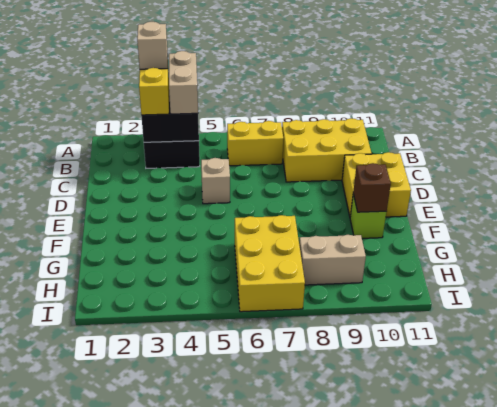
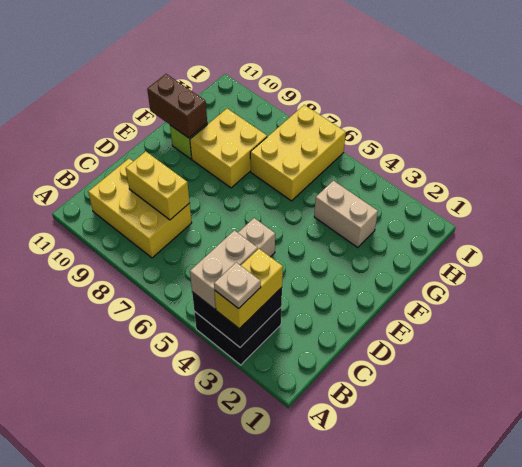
tan brick A3 level 4 -> tan plate A3 level 4
yellow brick B6:B7 level 1 -> yellow brick C8:C9 level 2
yellow brick D10:E11 level 1 -> yellow brick F8:G9 level 1
brown brick F10 level 2 -> brown brick F10:F11 level 2
tan brick H8:H9 level 1 -> tan brick G3:G4 level 1

